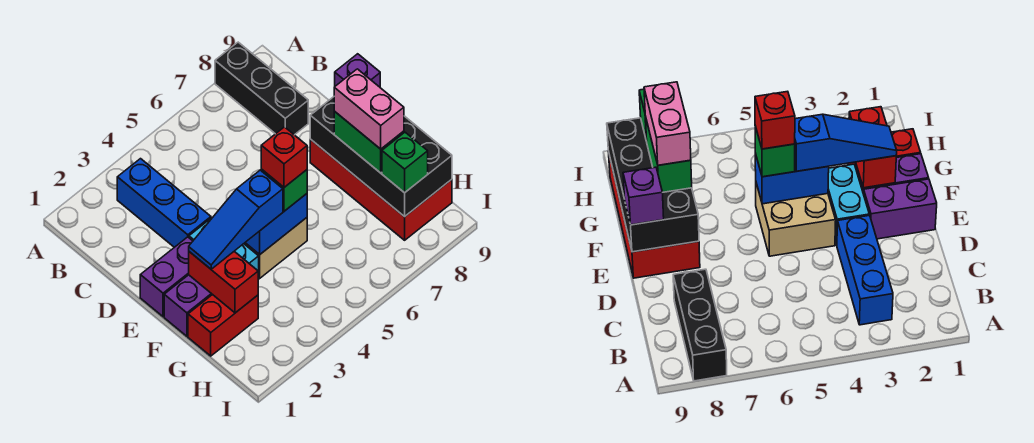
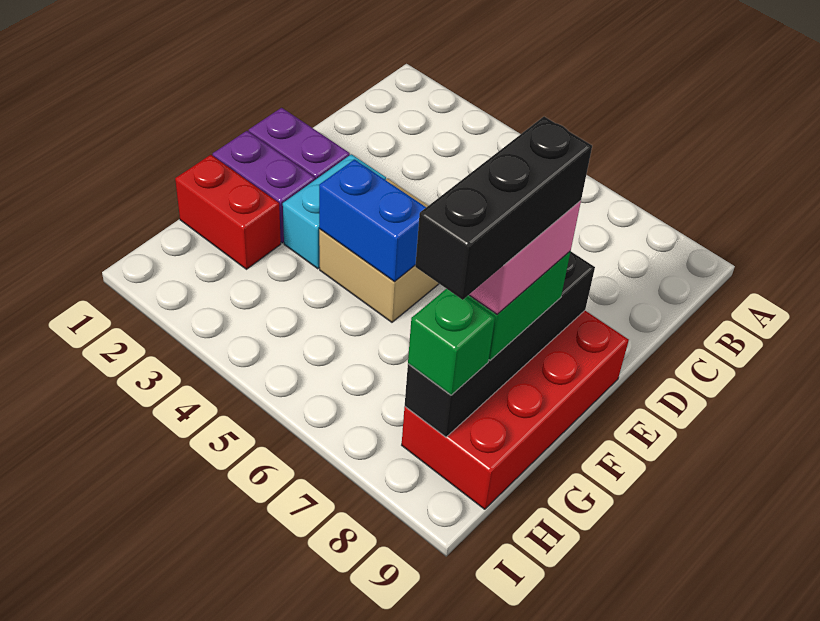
black brick A8:C8 level 1 -> black brick F8:H8 level 5
blue brick B3:D3 level 1 -> none
black brick E8:H9 level 2 -> black brick E8:H8 level 2
purple brick E9 level 3 -> none
red brick F2:G2 level 2 -> none
blue slope F2:F4 level 3 top 4 -> none
green brick F5 level 3 -> none
red brick F5 level 4 -> none

